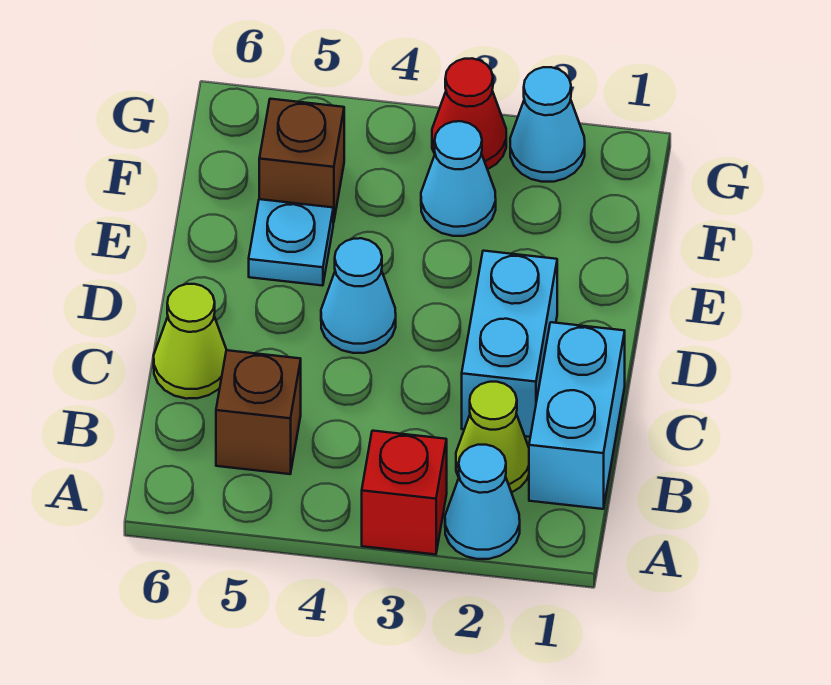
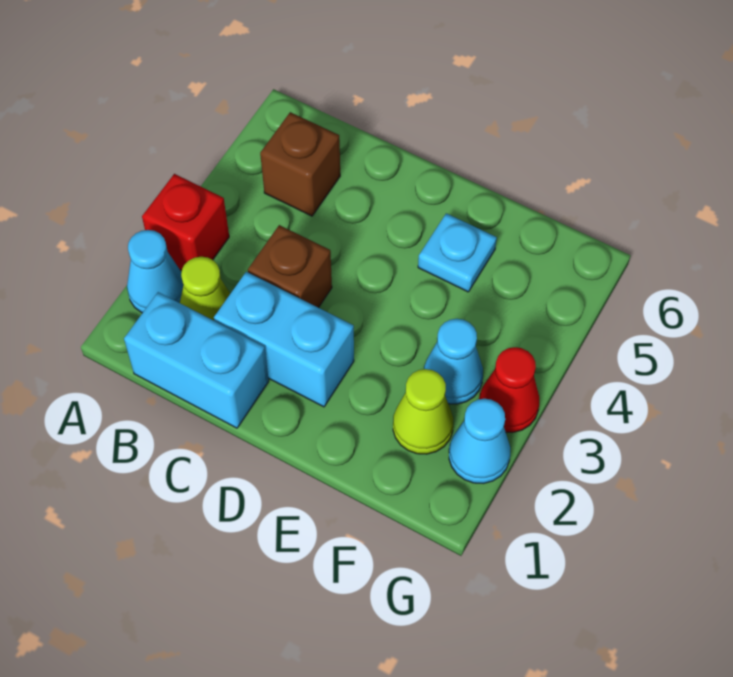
lime cone C6 level 1 -> lime cone F2 level 1
cyan cone D4 level 1 -> none
brown brick F5 level 1 -> brown brick C3 level 1

